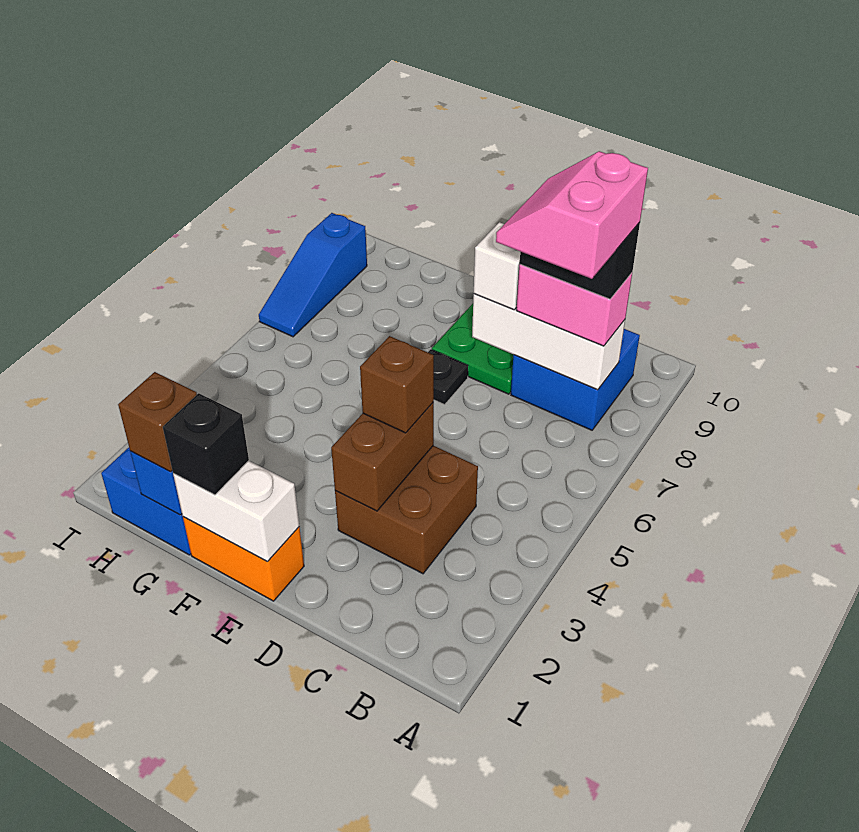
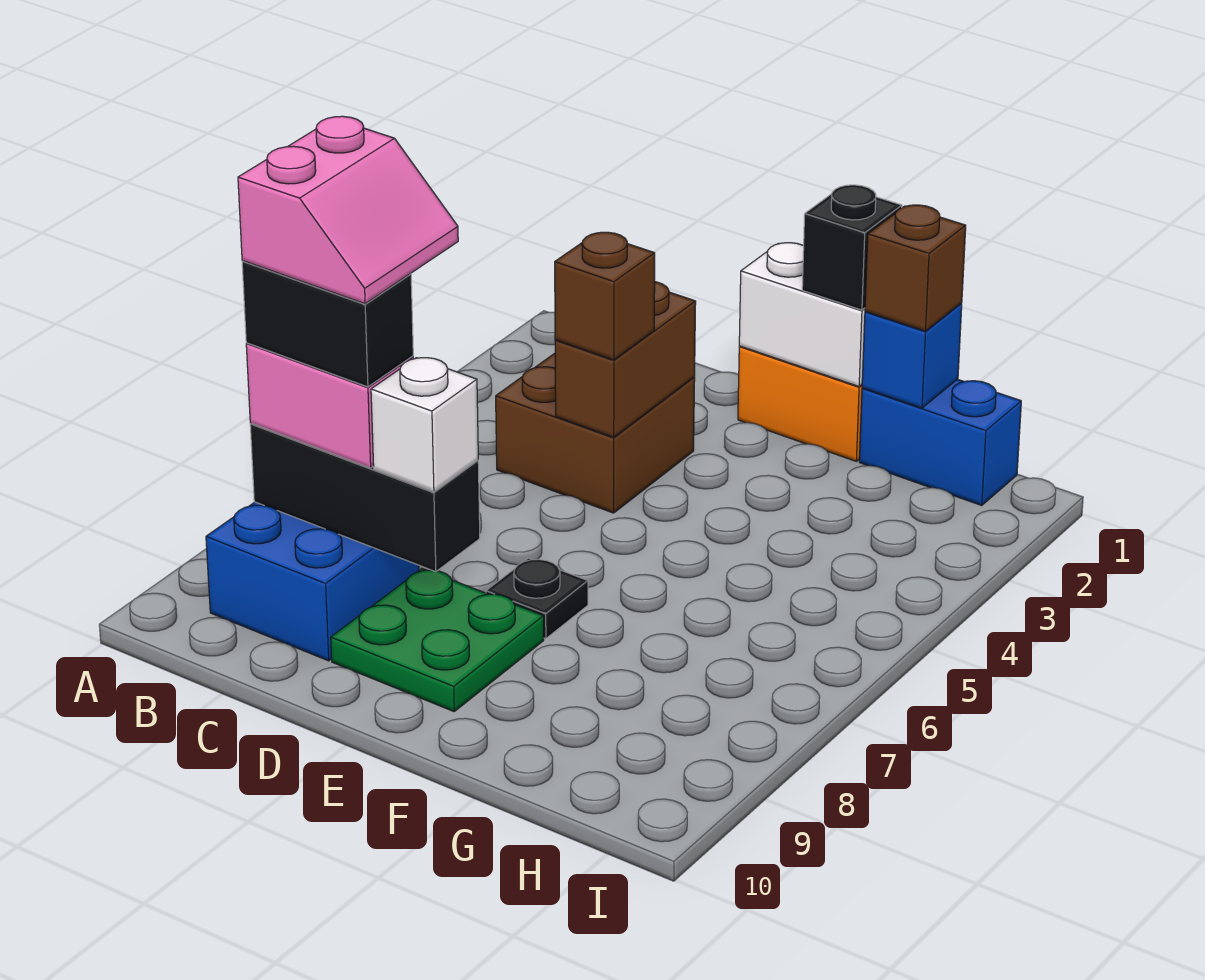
white brick B8:D8 level 2 -> black brick B8:D8 level 2
blue slope I7:I9 level 1 top 9 -> none

